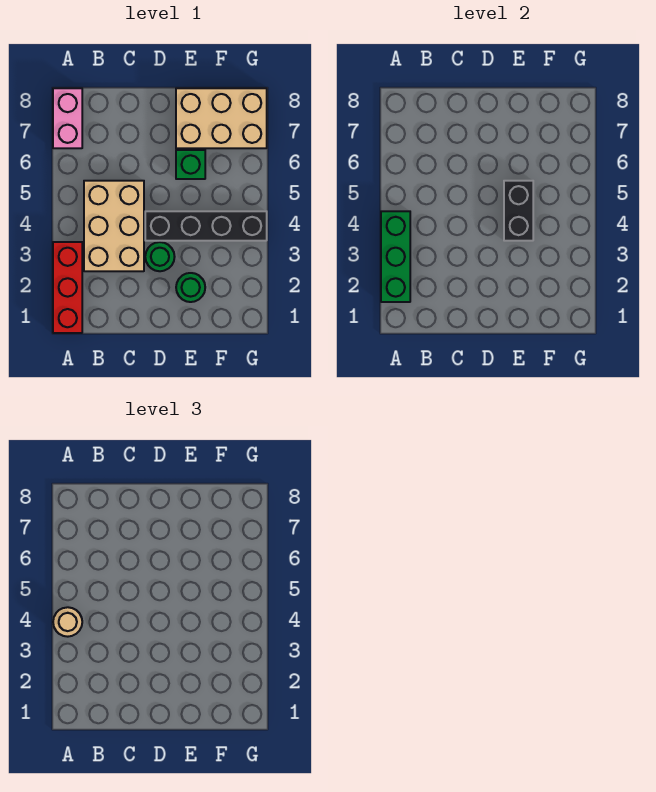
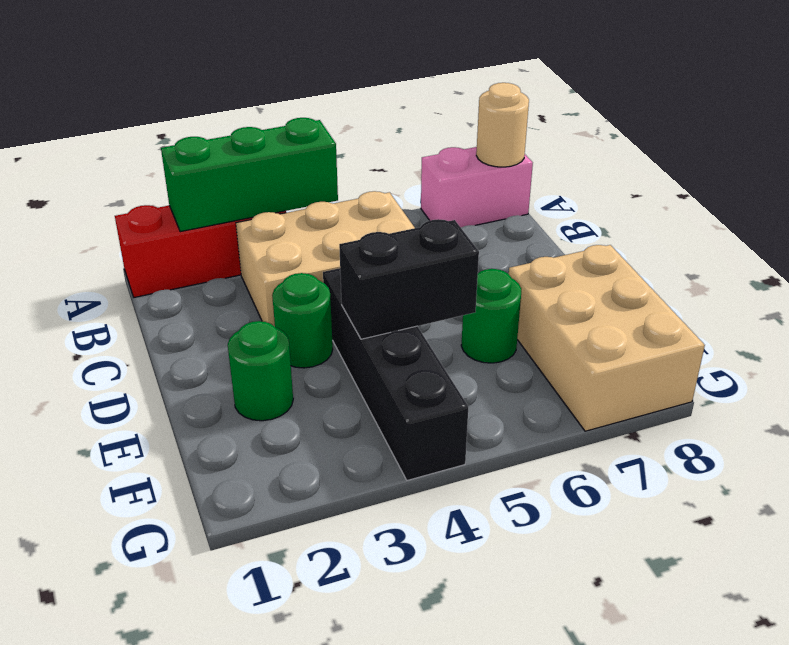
tan round brick A4 level 3 -> tan round brick A8 level 2
green brick E6 level 1 -> green round brick E6 level 1

